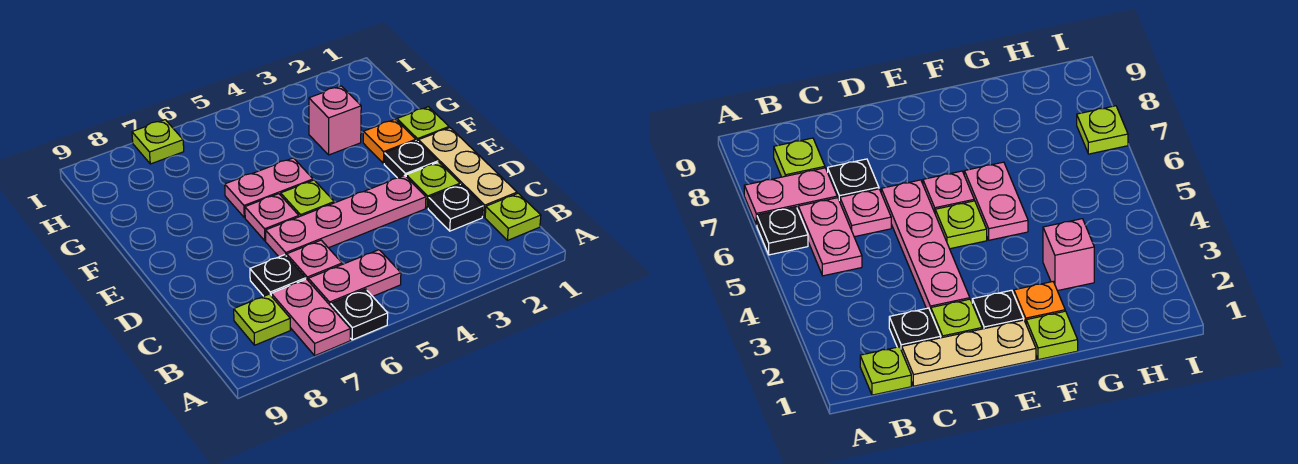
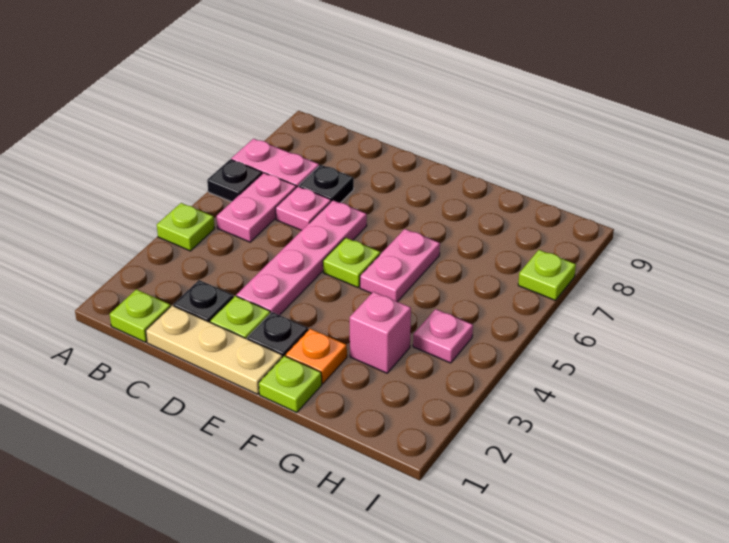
lime plate B8 level 1 -> lime plate A4 level 1
pink plate E6 level 1 -> pink plate H4 level 1

